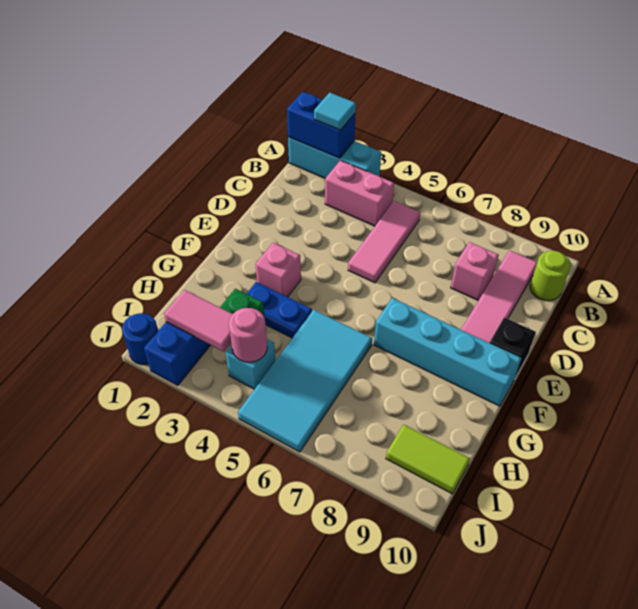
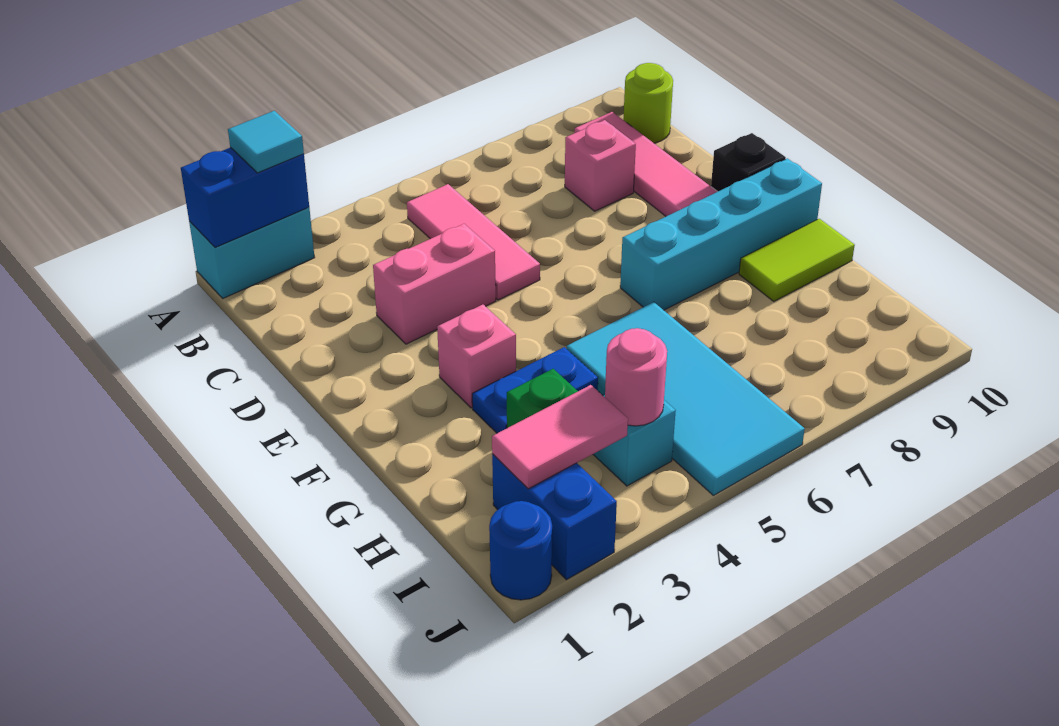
cyan brick A1:A3 level 1 -> cyan brick A1:A2 level 1
pink brick B3:B4 level 1 -> pink brick D3:D4 level 1
lime tile I9:I10 level 1 -> lime tile G9:G10 level 1

